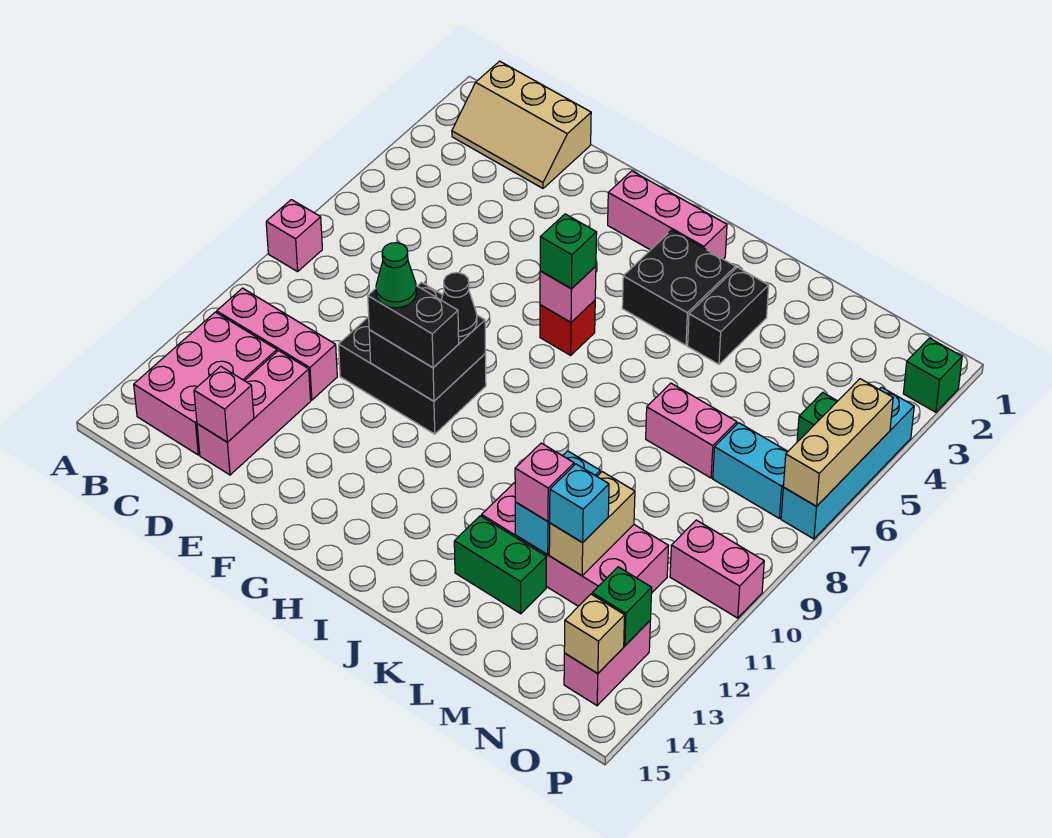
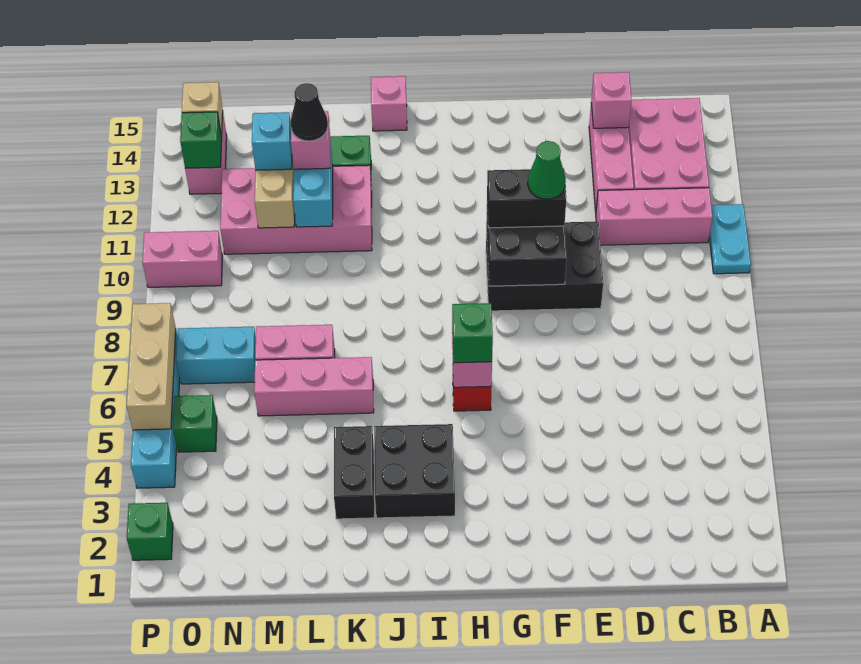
pink brick A8 level 1 -> pink brick J15 level 1
none -> cyan plate A10:A11 level 1
tan slope B1:D2 level 1 top 1 -> none
pink brick G2:I2 level 1 -> pink brick K6:M6 level 1
black cone G9 level 3 -> black cone L12 level 4

